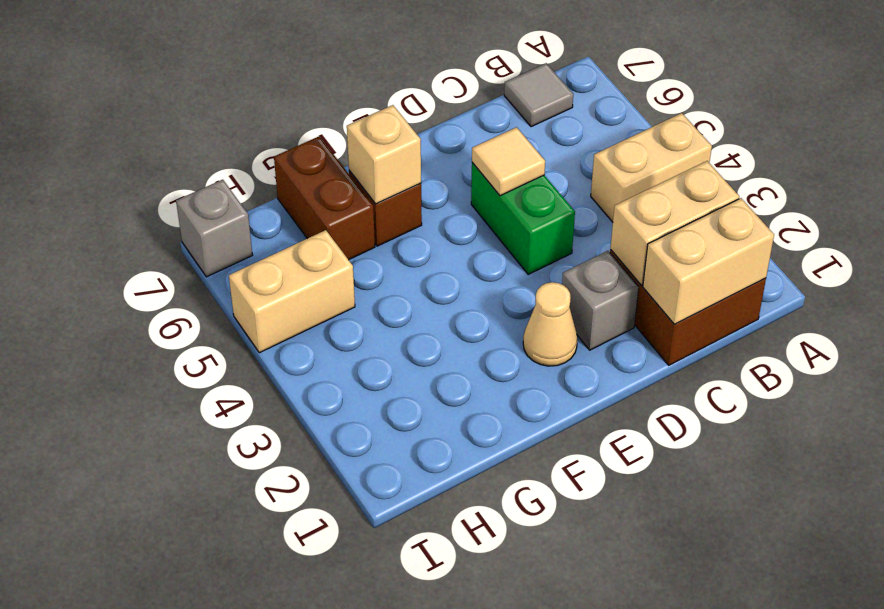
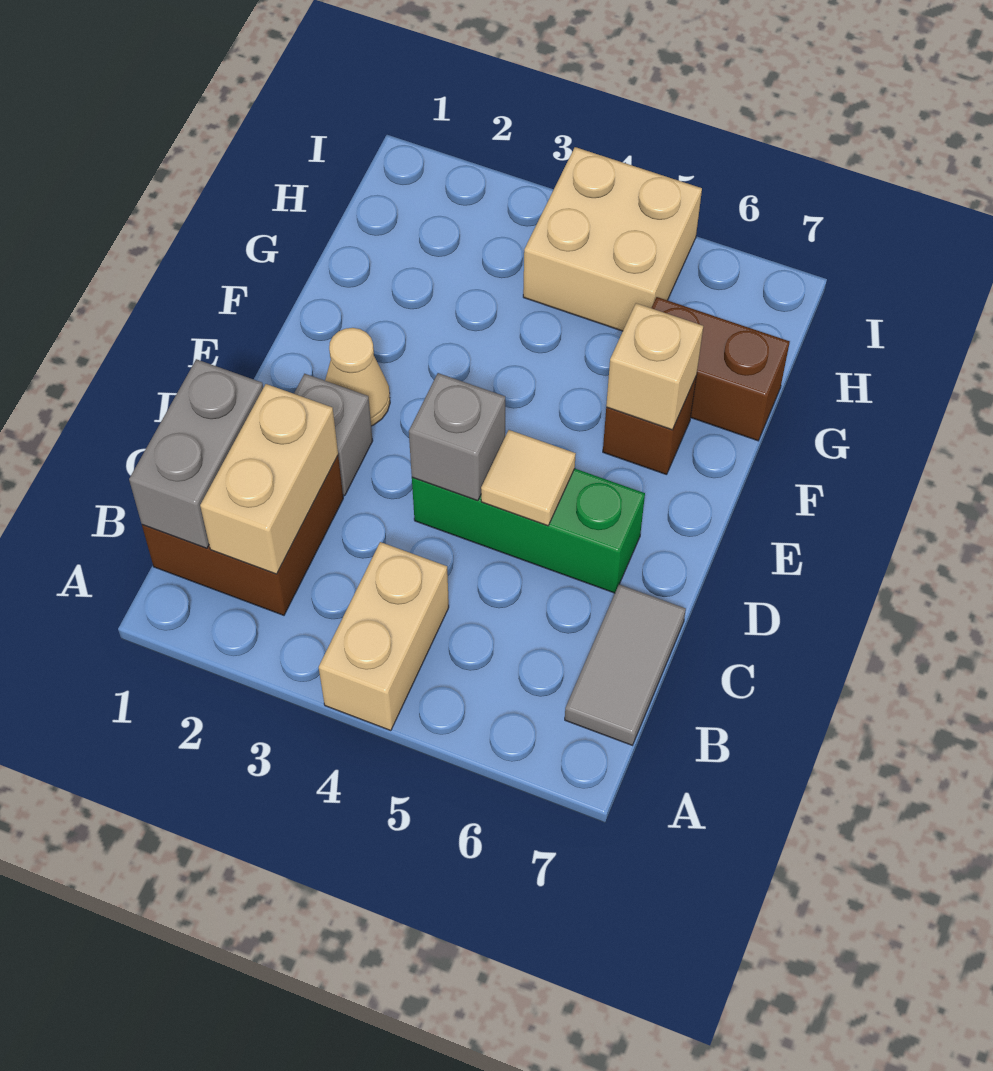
tan brick B1:C1 level 2 -> grey brick B1:C1 level 2
grey tile B7 level 1 -> grey tile B7:C7 level 1
green brick D4:D5 level 1 -> green brick D4:D6 level 1
tan brick H5:I5 level 1 -> tan brick H4:I5 level 1
grey brick I7 level 1 -> grey brick D4 level 2

